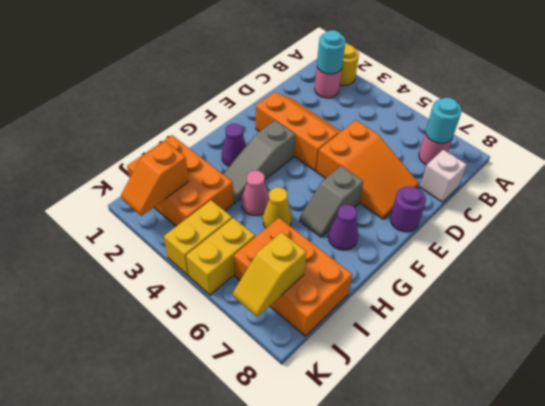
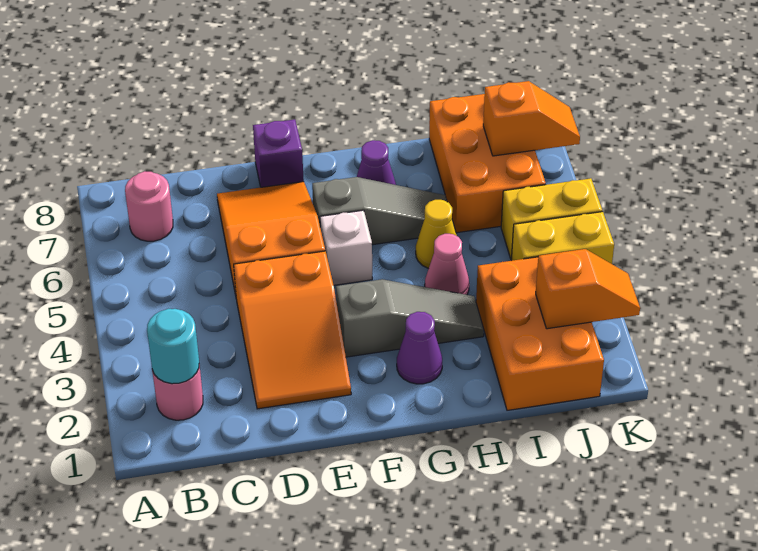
yellow round brick A2 level 1 -> none
cyan round brick B7 level 2 -> none
white brick C8 level 1 -> white brick F5 level 1
orange slope D2:E4 level 1 top E -> orange slope D2:E4 level 1 top 4
purple round brick E8 level 1 -> purple brick E8 level 1
grey slope F6:G6 level 1 top F -> grey slope F6:H6 level 1 top F
yellow slope J7:K7 level 2 top J -> orange slope J7:K7 level 2 top J

